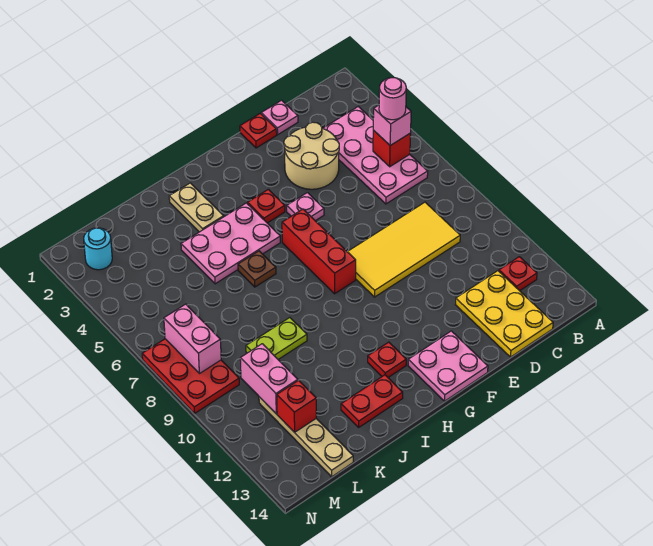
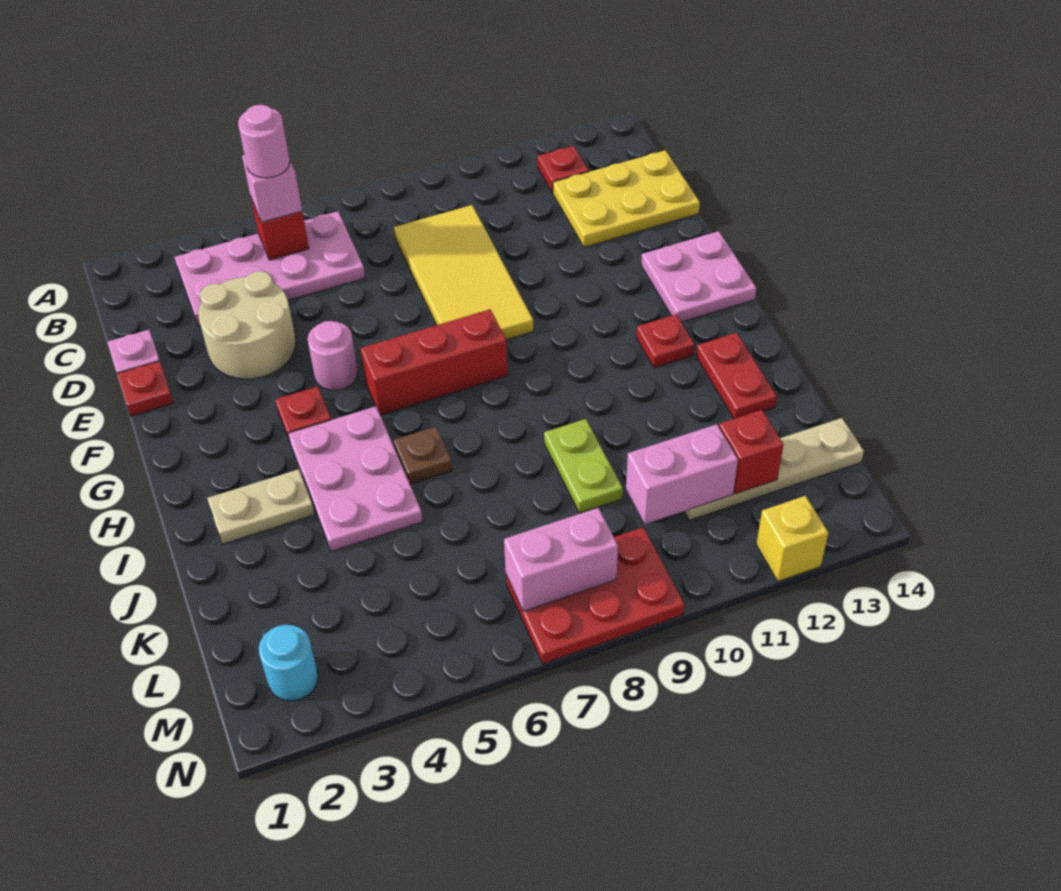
pink plate F5 level 1 -> pink round brick F5 level 1
none -> yellow brick N12 level 1

